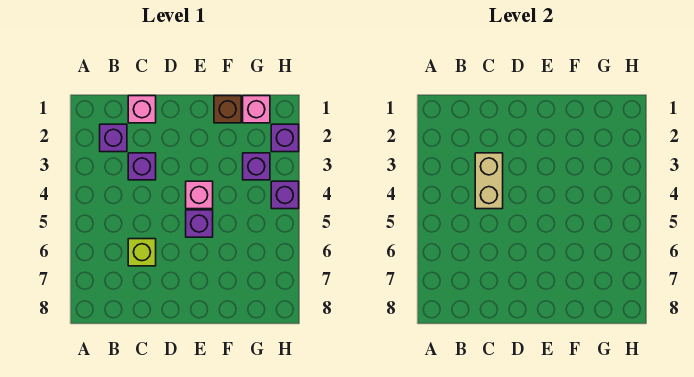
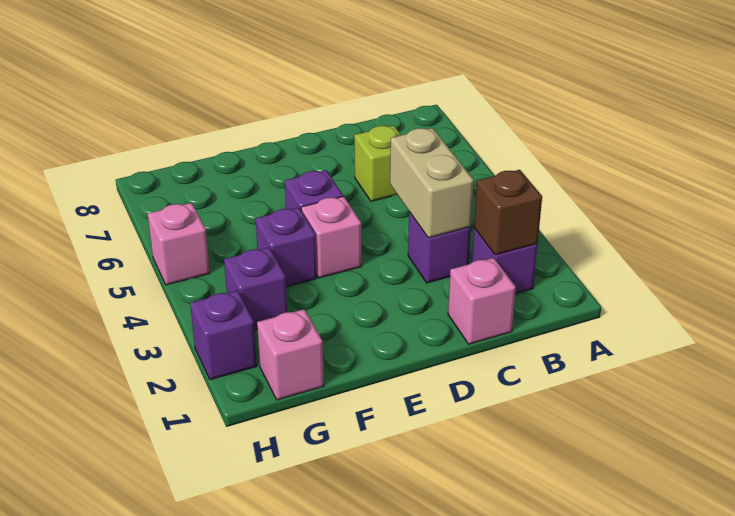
brown brick F1 level 1 -> brown brick B2 level 2
purple brick H4 level 1 -> purple brick F4 level 1
none -> pink brick H5 level 1

